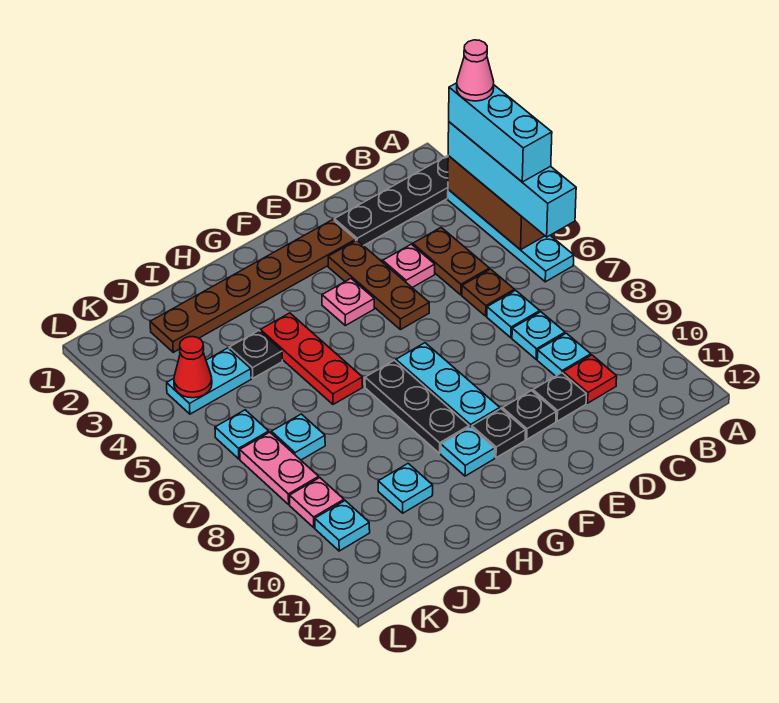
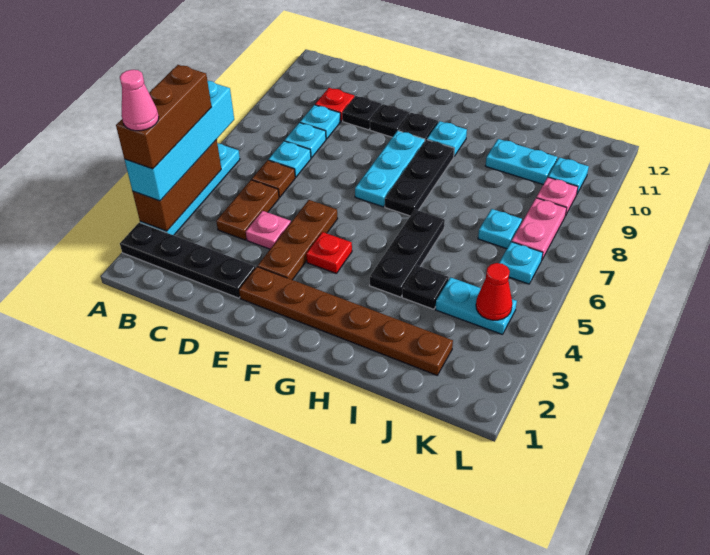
cyan brick A3:A5 level 4 -> brown brick A3:A5 level 4
pink plate F4 level 1 -> red plate F4 level 1
red plate H4:H6 level 1 -> black plate H4:H6 level 1
cyan plate I10 level 1 -> cyan plate I10:J10 level 1

